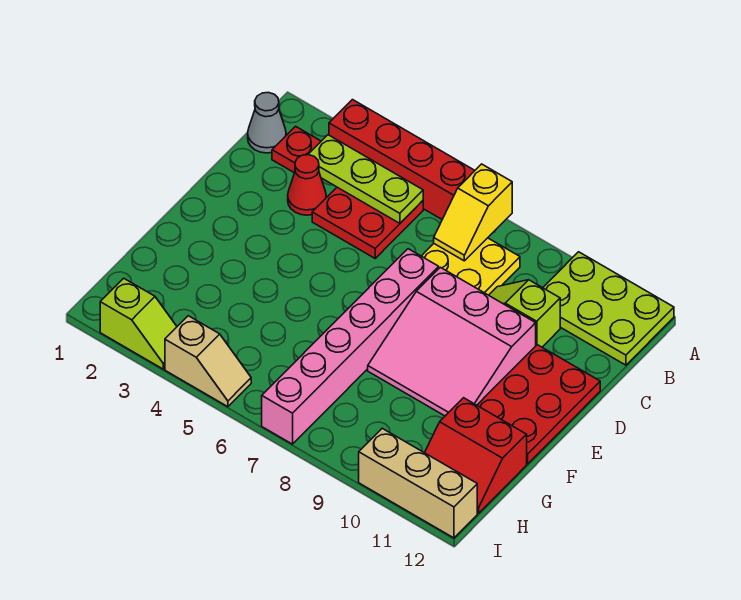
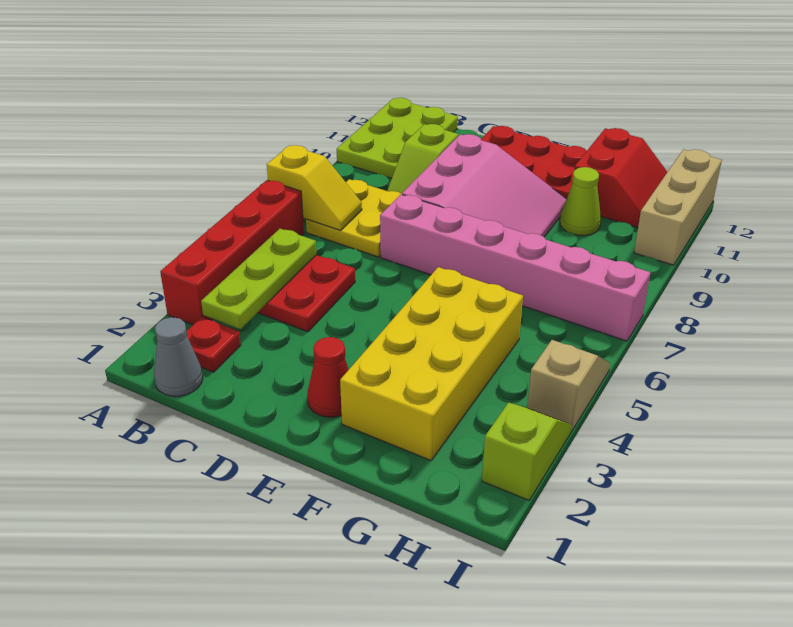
red cone C3 level 1 -> red cone E2 level 1
none -> yellow brick F2:G5 level 1
none -> lime cone G10 level 1

